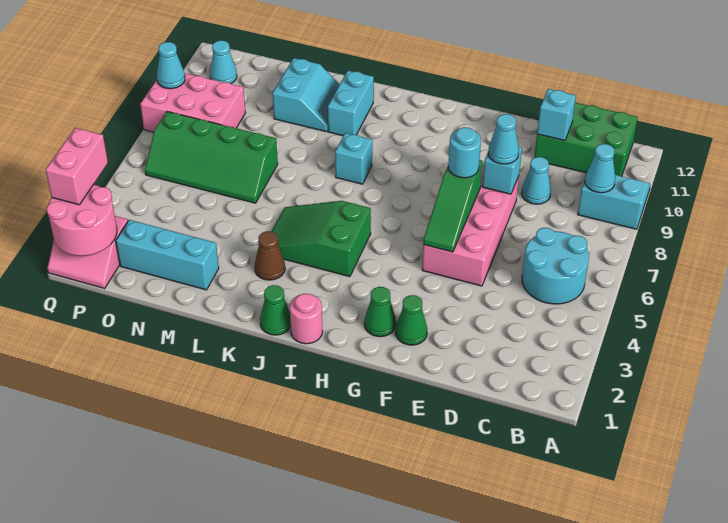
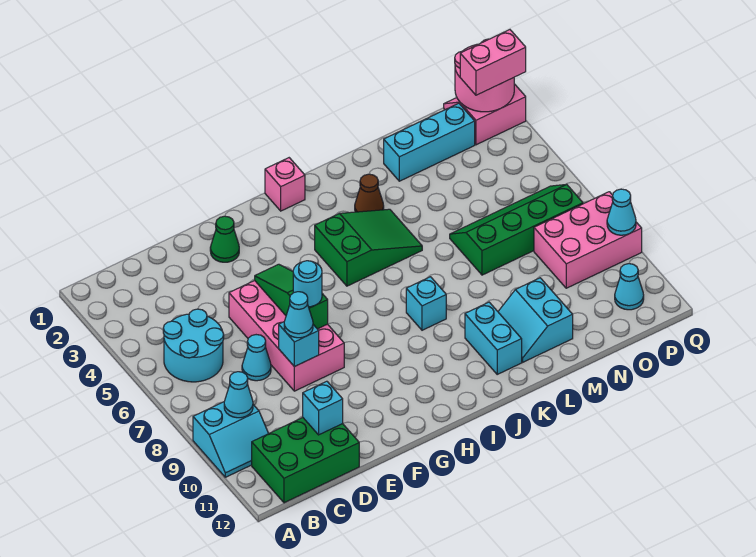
cyan cone D9 level 1 -> cyan cone D7 level 1
green cone G2 level 1 -> none
pink round brick I1 level 1 -> pink brick I1 level 1
green cone J1 level 1 -> none
pink brick Q2:Q3 level 3 -> pink brick P2:Q2 level 3

